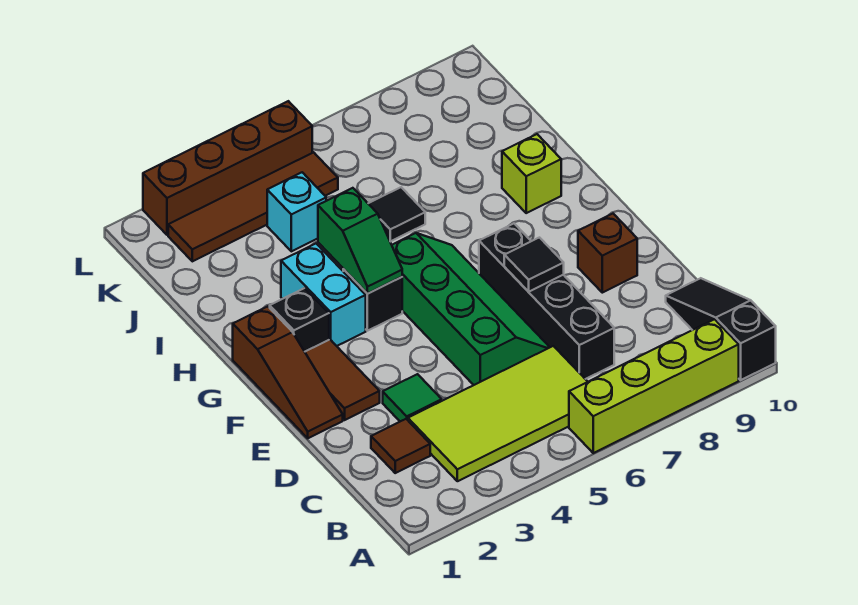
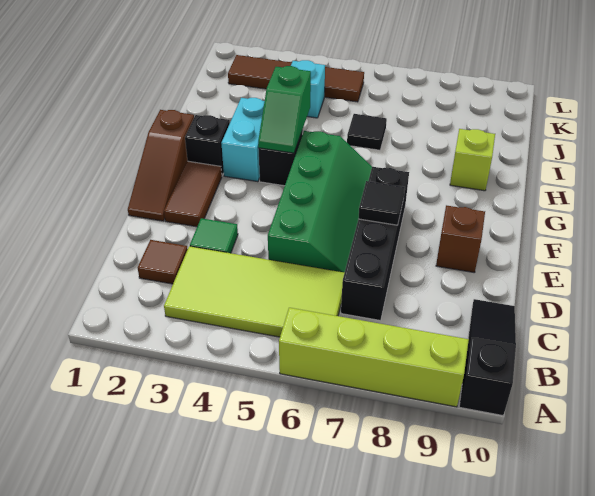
brown brick L2:L5 level 1 -> none

